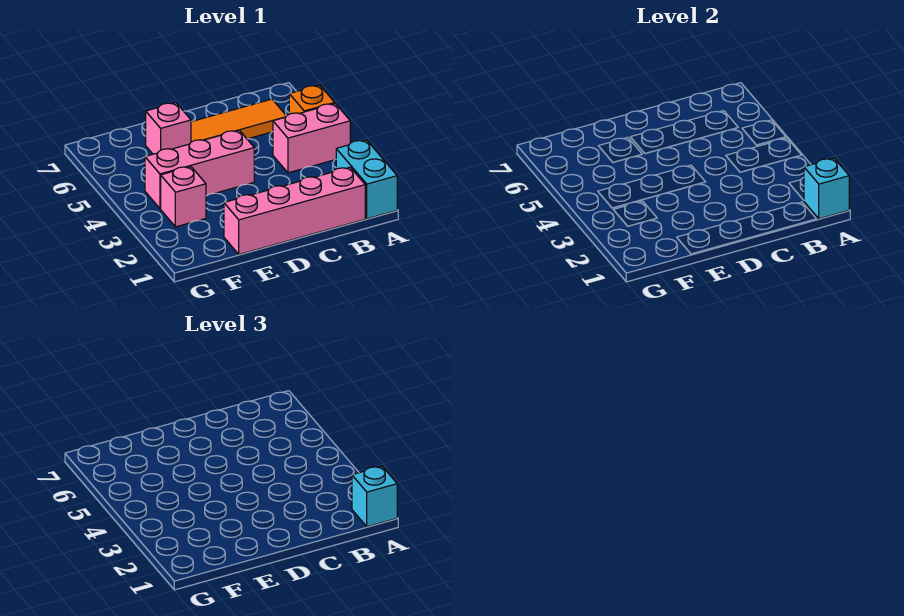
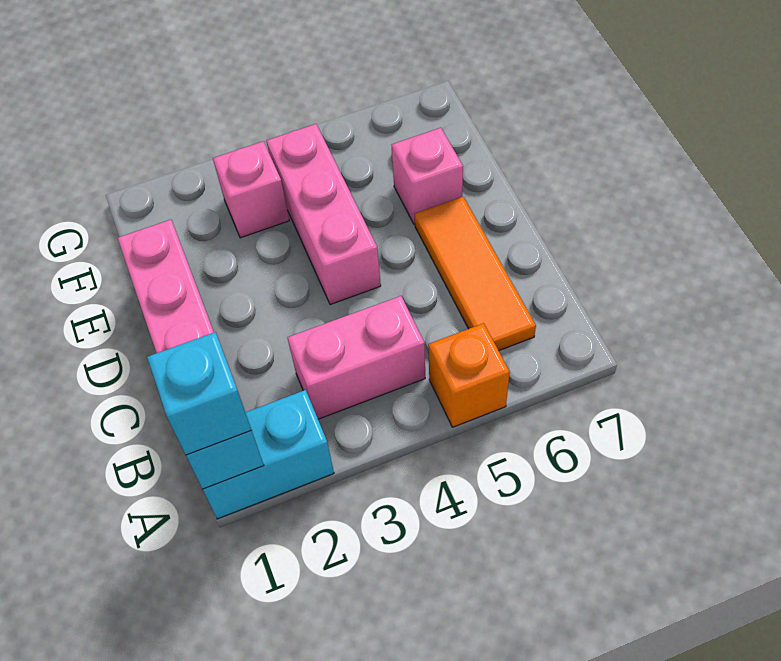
pink brick A4:B4 level 1 -> pink brick B3:B4 level 1

